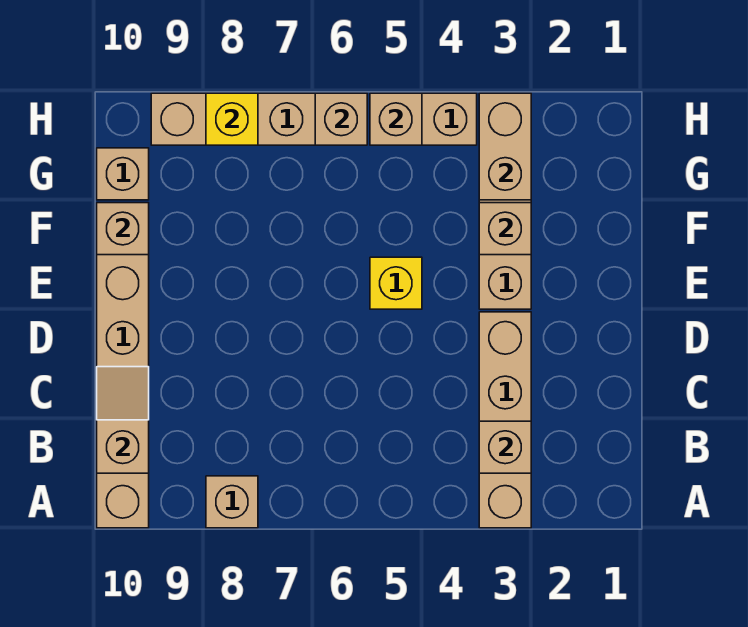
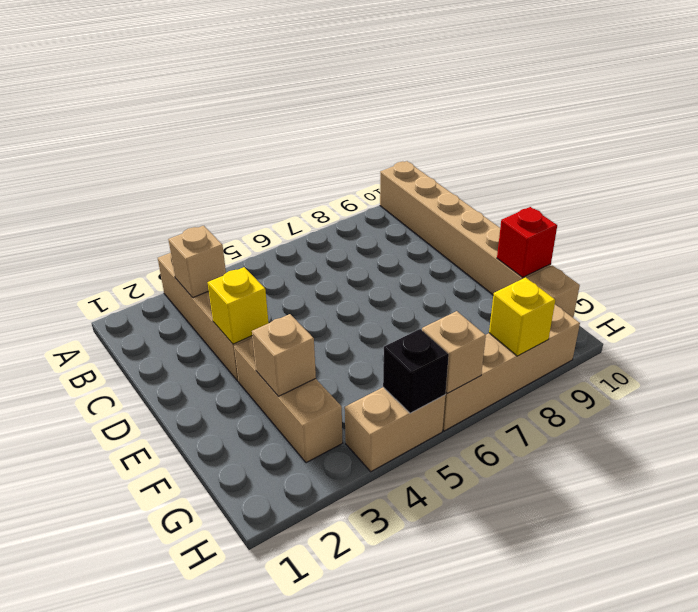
tan brick A8 level 1 -> none
tan slope B10:C10 level 2 top B -> none
yellow brick E5 level 1 -> yellow brick D3 level 2
tan brick F10 level 2 -> red brick F10 level 2
tan brick G3:H3 level 2 -> none
tan brick H5 level 2 -> black brick H5 level 2

